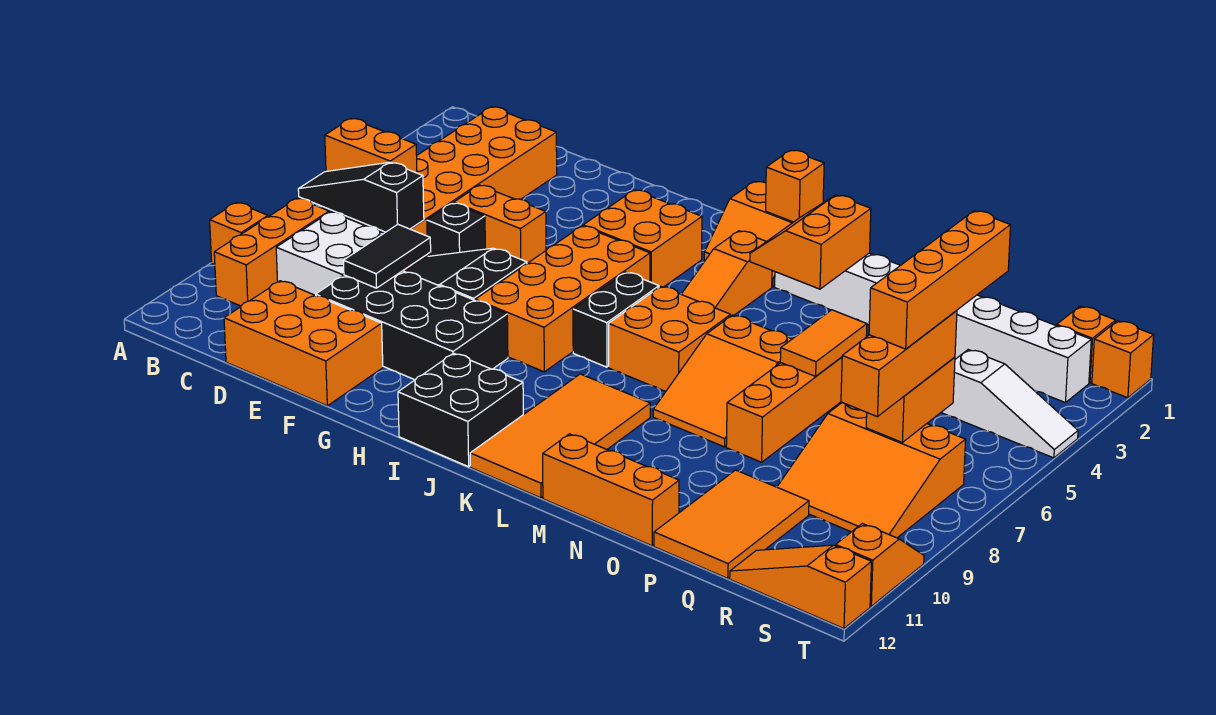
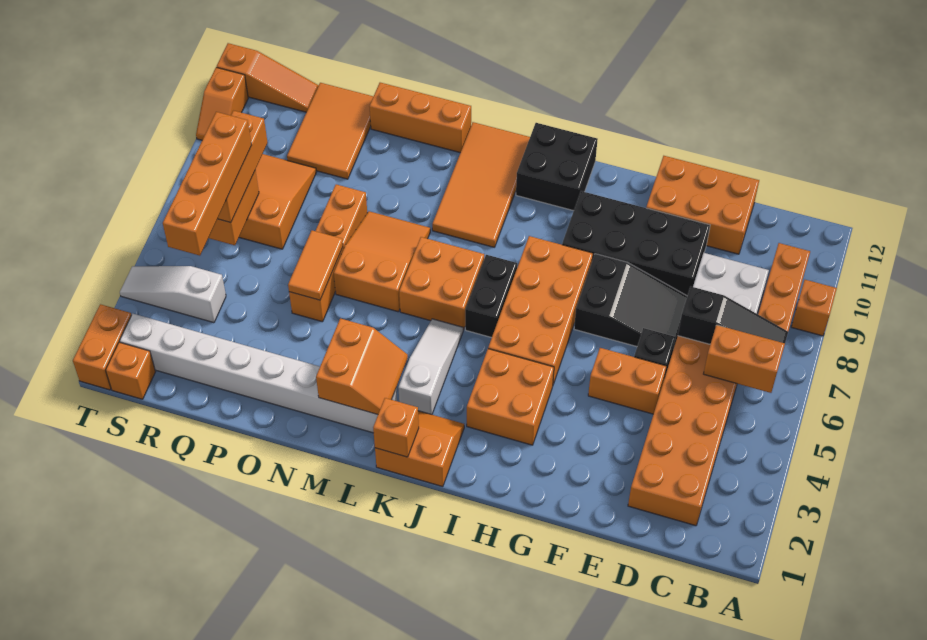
black tile E8:E9 level 2 -> none
orange slope K3:K5 level 1 top 3 -> white slope K3:K5 level 1 top 3
orange brick T1 level 1 -> orange brick T1:T2 level 1

